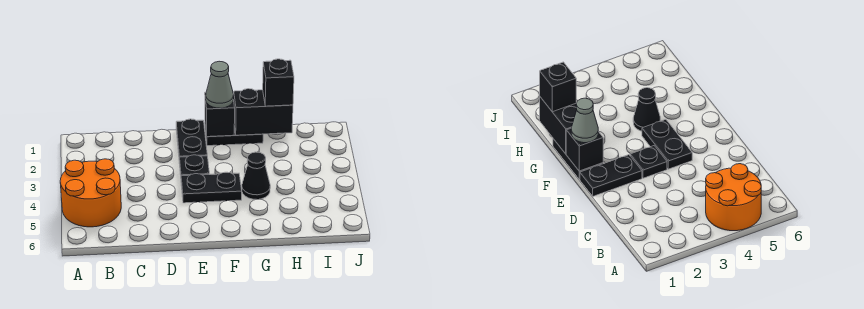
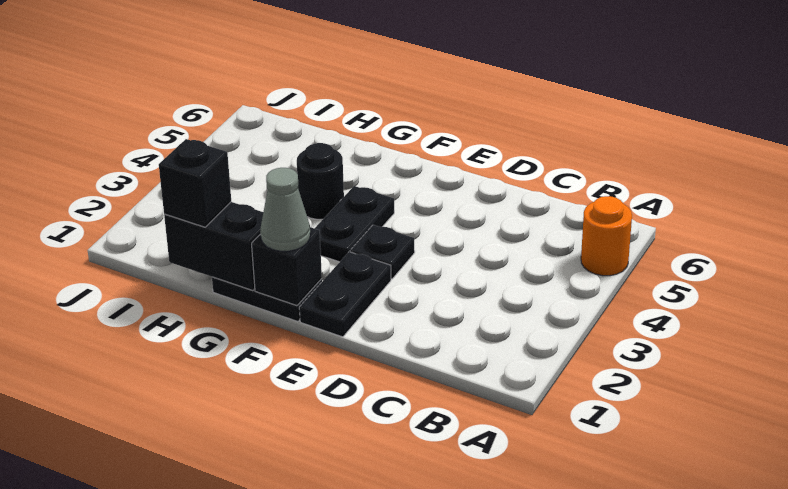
orange round brick A4:B5 level 1 -> orange round brick A5 level 1
black plate E4:F4 level 1 -> black plate F3:F4 level 1
black cone G4 level 1 -> black round brick G4 level 1

